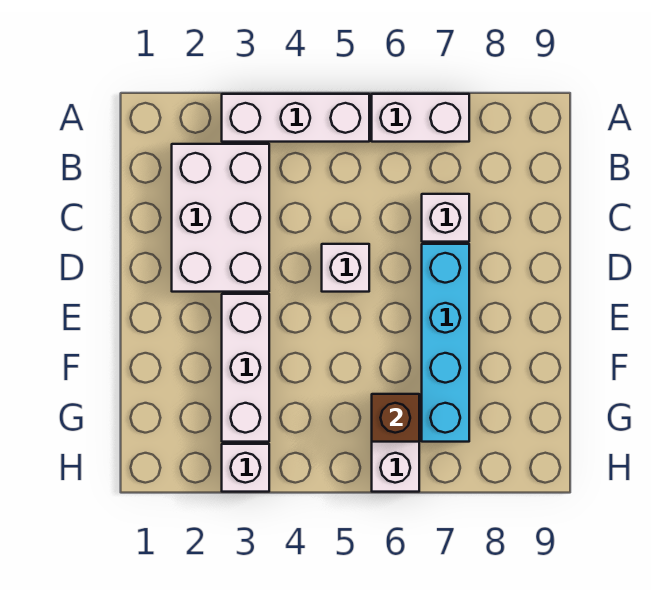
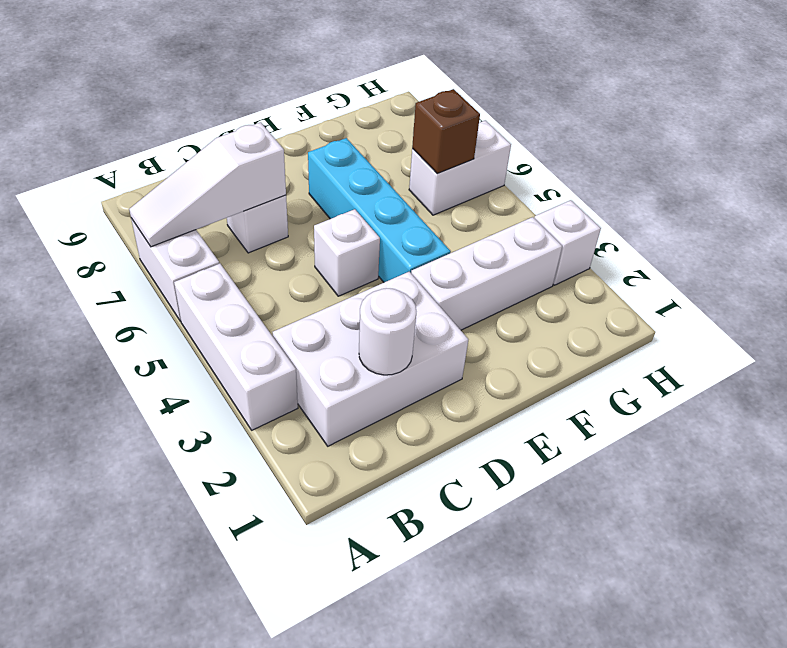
none -> white slope A7:C7 level 2 top C
none -> white round brick C2 level 2
cyan brick D7:G7 level 1 -> cyan brick E4:E7 level 1

